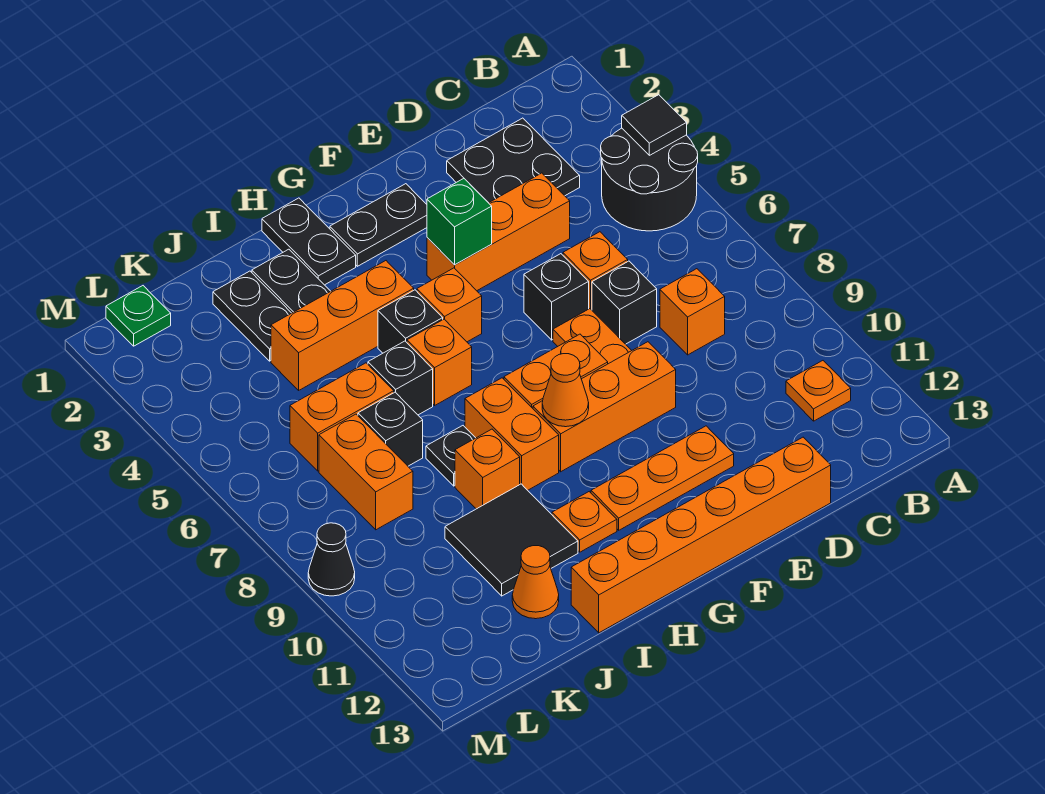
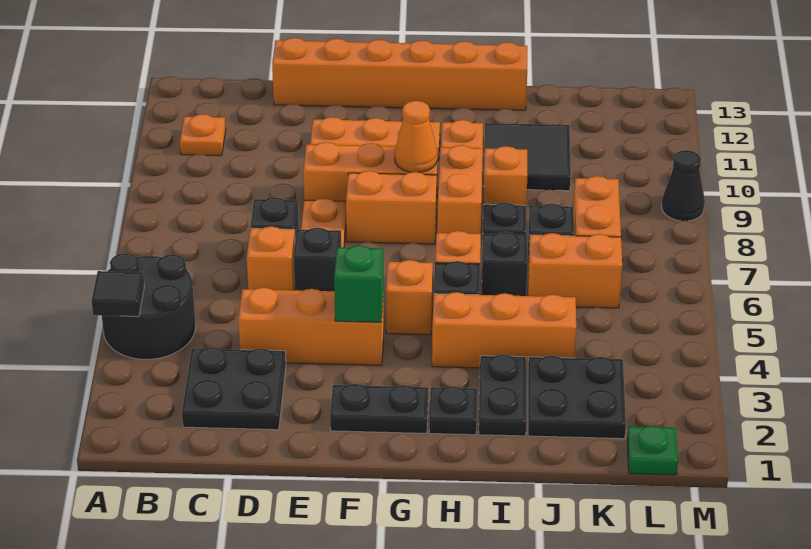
orange brick C8 level 1 -> none
black plate H1:H2 level 1 -> black plate H2 level 1
black plate J2:J3 level 1 -> black plate J2:K3 level 1
orange cone J12 level 1 -> none

